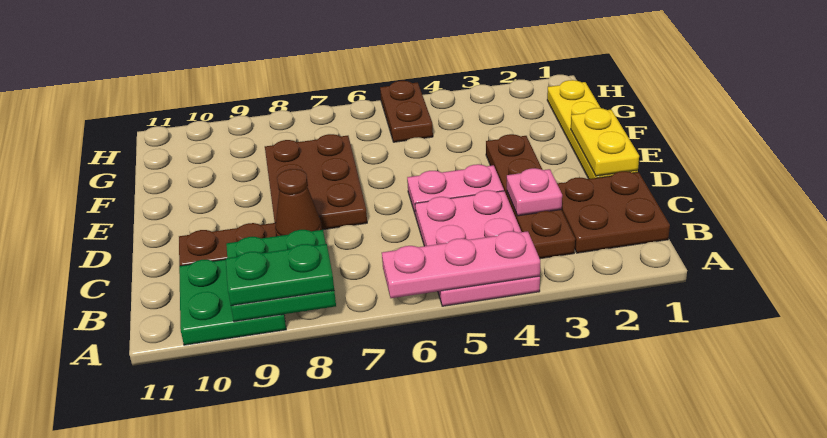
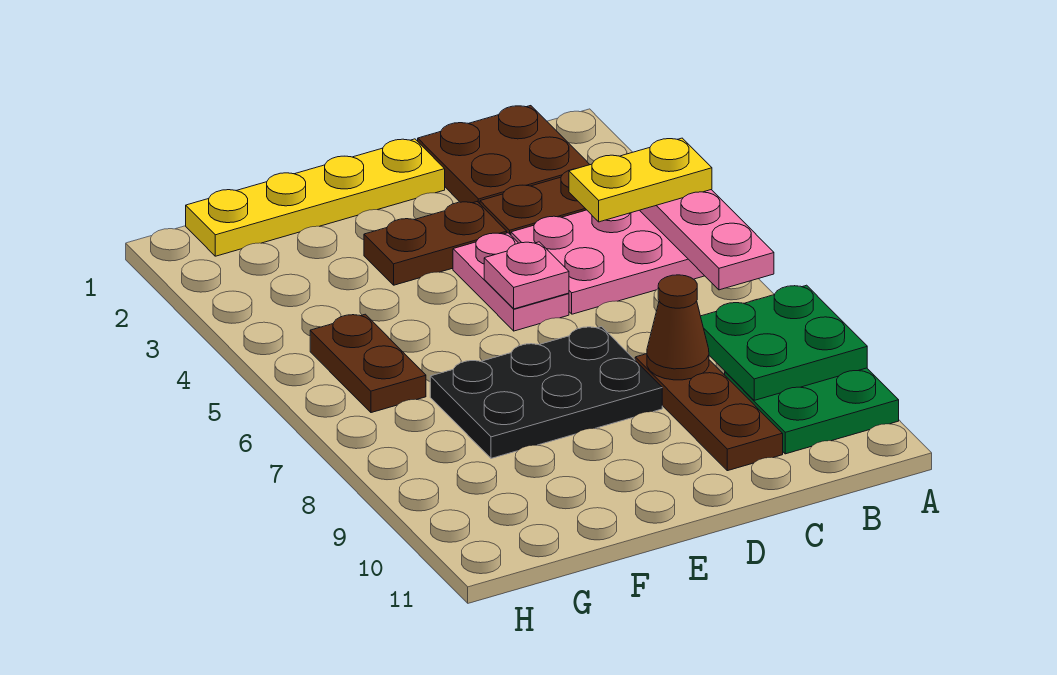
green plate A8:A9 level 3 -> none
pink plate C3 level 2 -> pink plate D5 level 2
yellow plate D1:E1 level 2 -> yellow plate A4:B4 level 3
brown plate D7:F8 level 1 -> black plate D7:F8 level 1
brown plate G5:H5 level 1 -> brown plate G5:G6 level 1

